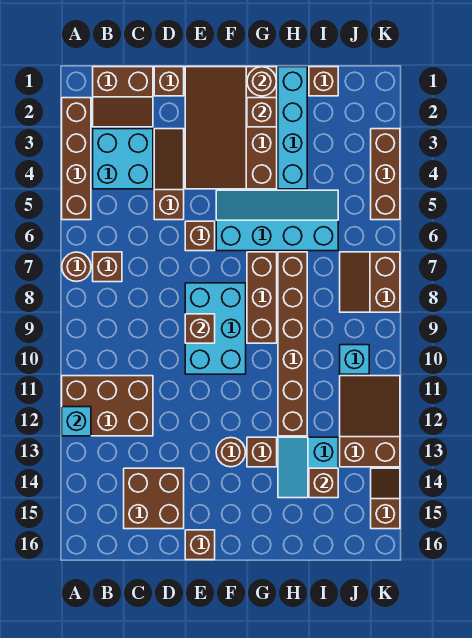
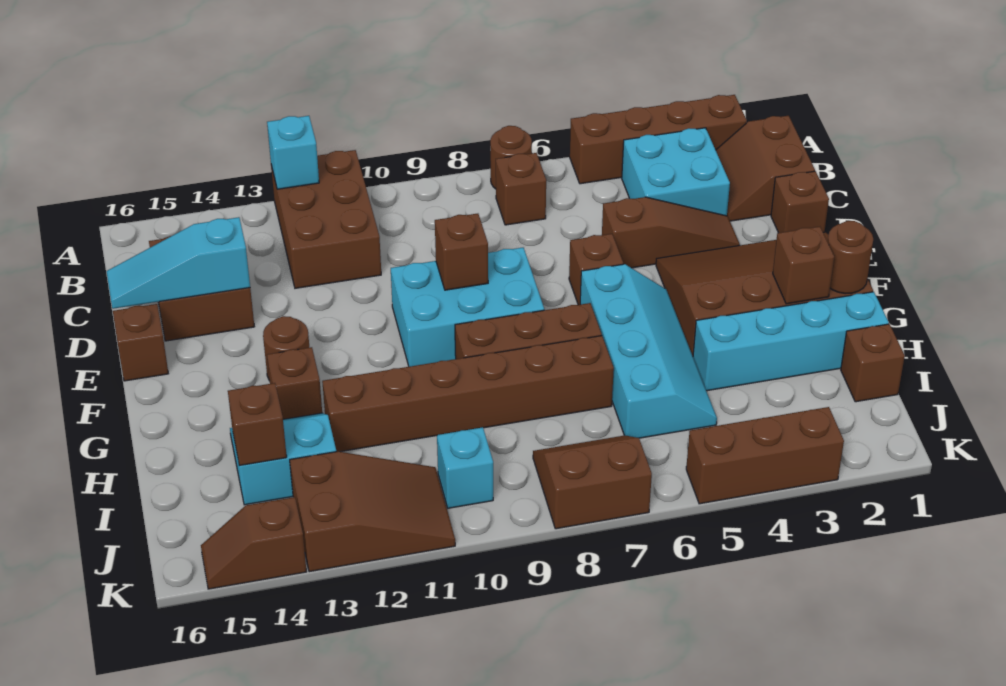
none -> cyan slope D14:D16 level 2 top 14
brown slope K14:K15 level 1 top 15 -> brown slope K14:K15 level 1 top 14

